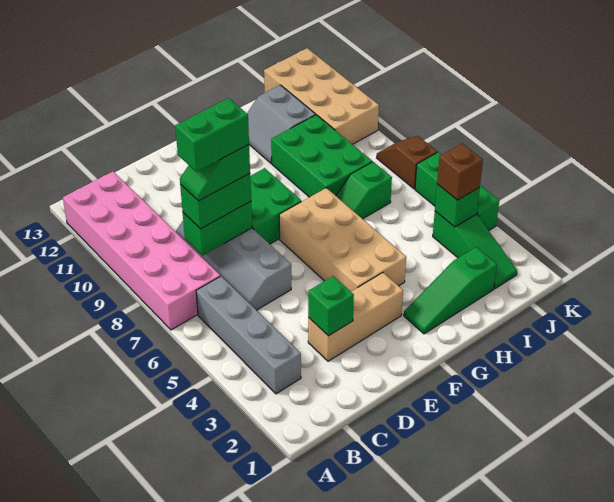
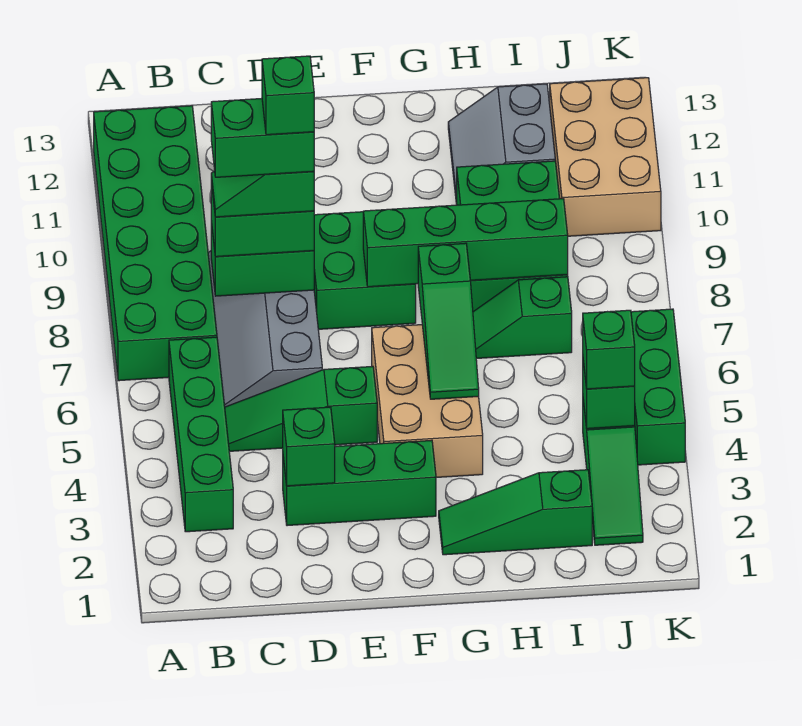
pink brick A7:B12 level 1 -> green brick A7:B12 level 1
grey brick B3:B6 level 1 -> green brick B3:B6 level 1
none -> green slope C5:E5 level 1 top E
tan brick D3:F3 level 1 -> green brick D3:F3 level 1
none -> green brick D8 level 6
tan brick F4:G7 level 1 -> tan brick F4:G6 level 1
none -> green brick F8:I8 level 2
none -> green slope G5:G7 level 2 top 7
brown brick J4 level 3 -> green brick J4 level 3
tan brick J10:K13 level 1 -> tan brick J10:K12 level 1
brown slope K7:K8 level 1 top 7 -> none

